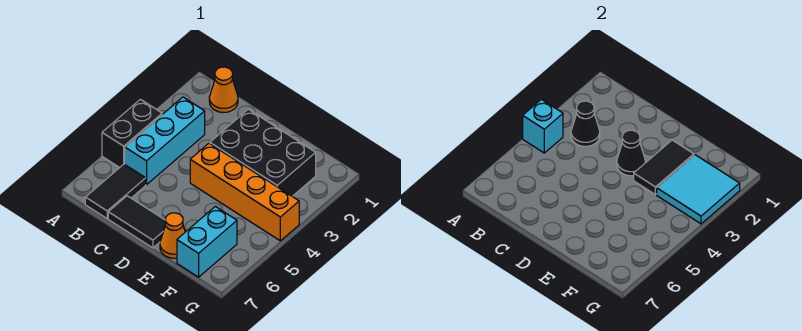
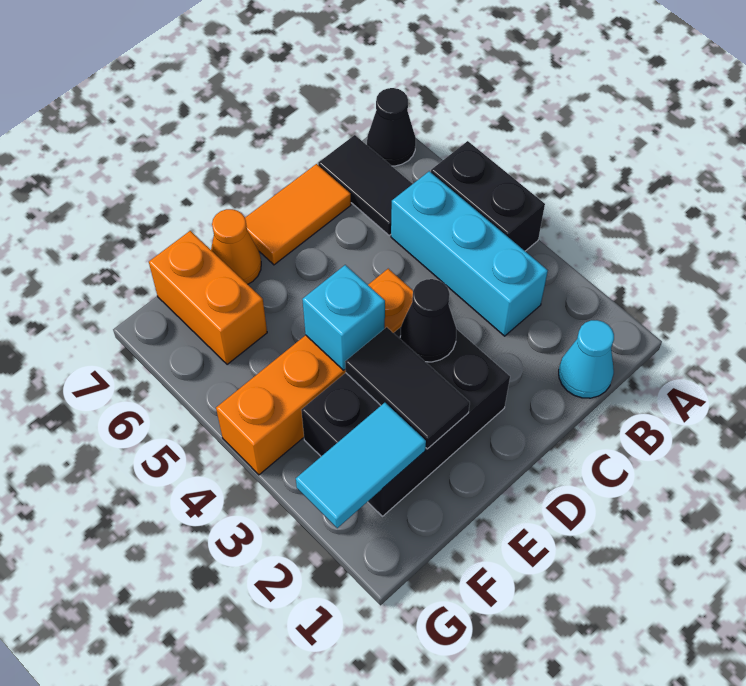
cyan brick A4 level 2 -> cyan brick E4 level 2
orange cone B1 level 1 -> cyan cone B1 level 1
black cone B3 level 2 -> black cone A7 level 1
black tile C7:D7 level 1 -> orange tile C7:D7 level 1
cyan tile F2:G3 level 2 -> cyan tile F2:G2 level 2
cyan brick F6:F7 level 1 -> orange brick F6:F7 level 1

